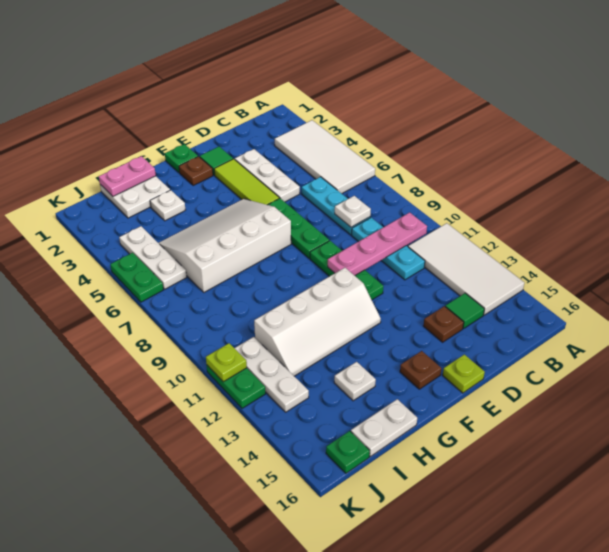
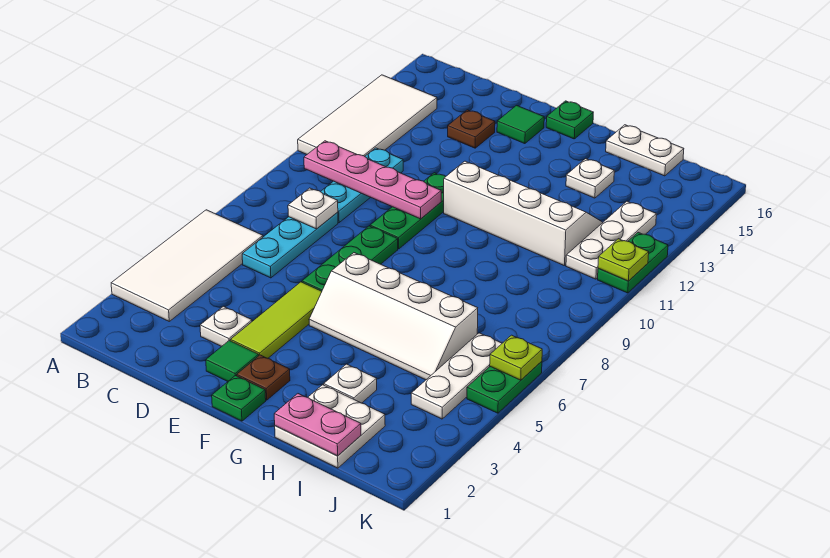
green tile C14 level 1 -> green tile E15 level 1
white plate D3:D5 level 1 -> white plate D3 level 1
lime plate E16 level 1 -> lime plate K6 level 2
white slope F5:I7 level 1 top 7 -> white slope F5:I6 level 1 top 6
brown plate F15 level 1 -> none
green plate J16 level 1 -> green plate F16 level 1

